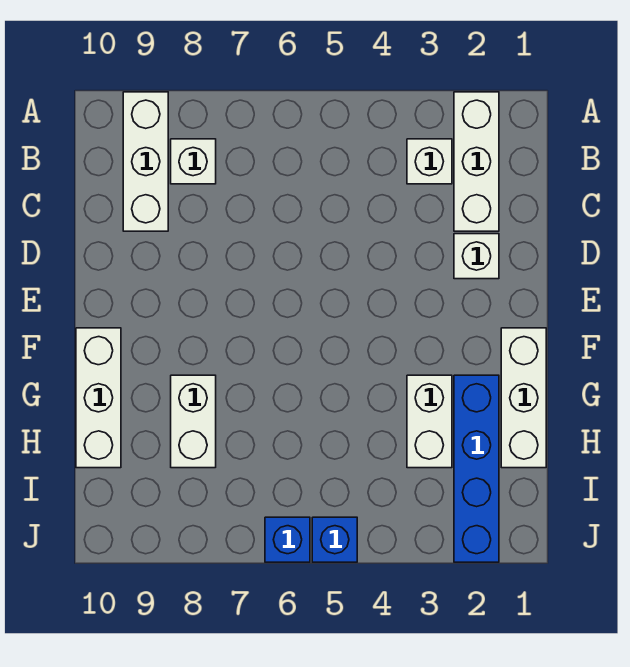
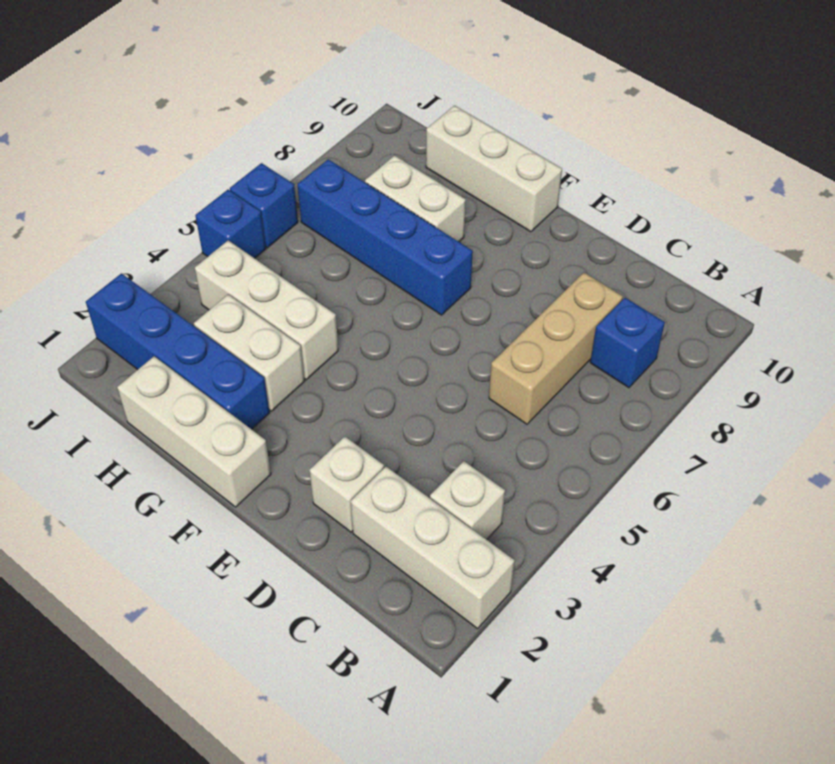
white brick A9:C9 level 1 -> white brick G4:I4 level 1
white brick B8 level 1 -> blue brick B8 level 1
none -> tan brick C6:C8 level 1
none -> blue brick F7:I7 level 1

